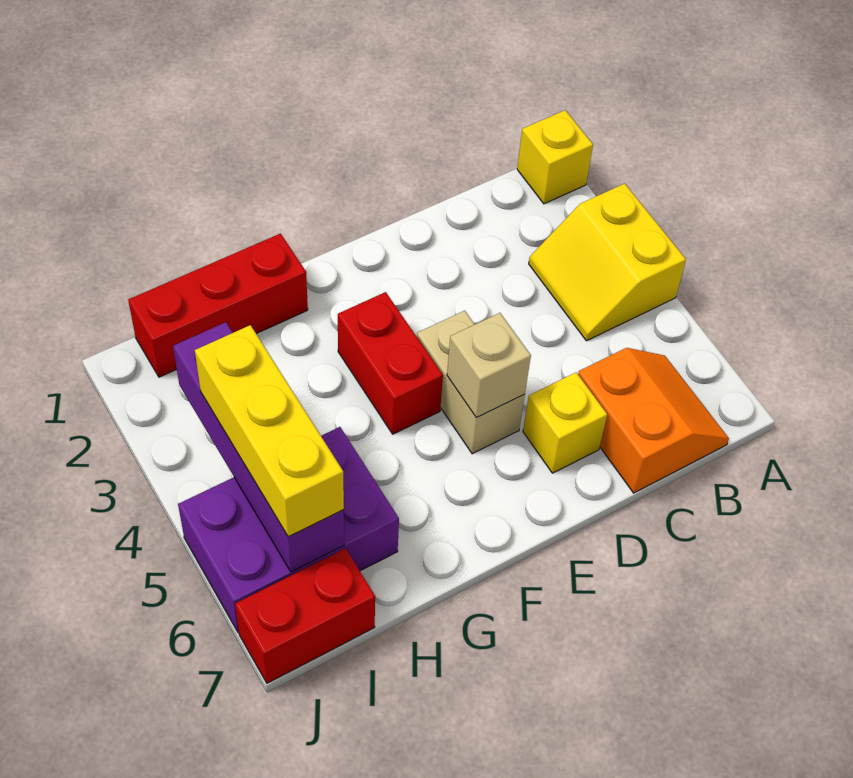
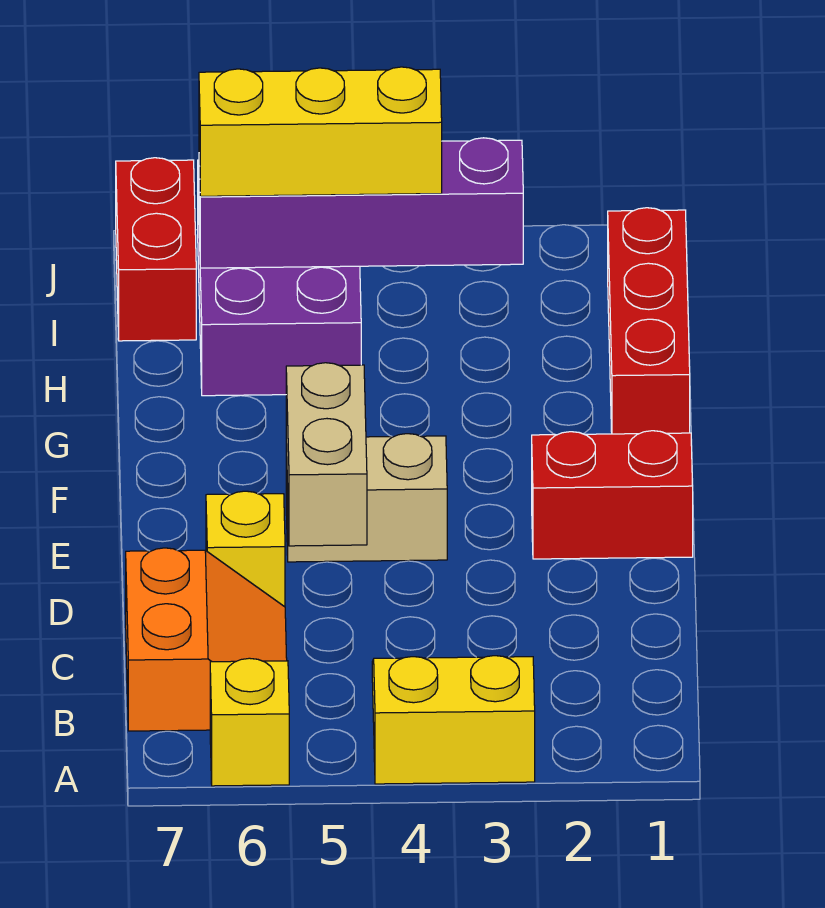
yellow brick A1 level 1 -> yellow brick A6 level 1
orange slope B6:C7 level 1 top C -> orange slope B6:C7 level 1 top 7
tan brick E5 level 2 -> tan brick D5:E5 level 2
red brick F3:F4 level 1 -> red brick E1:E2 level 1

